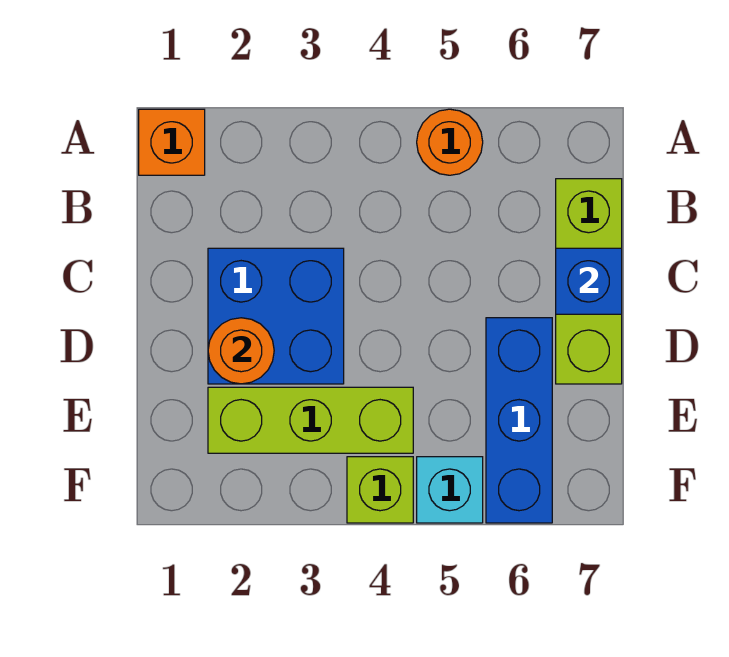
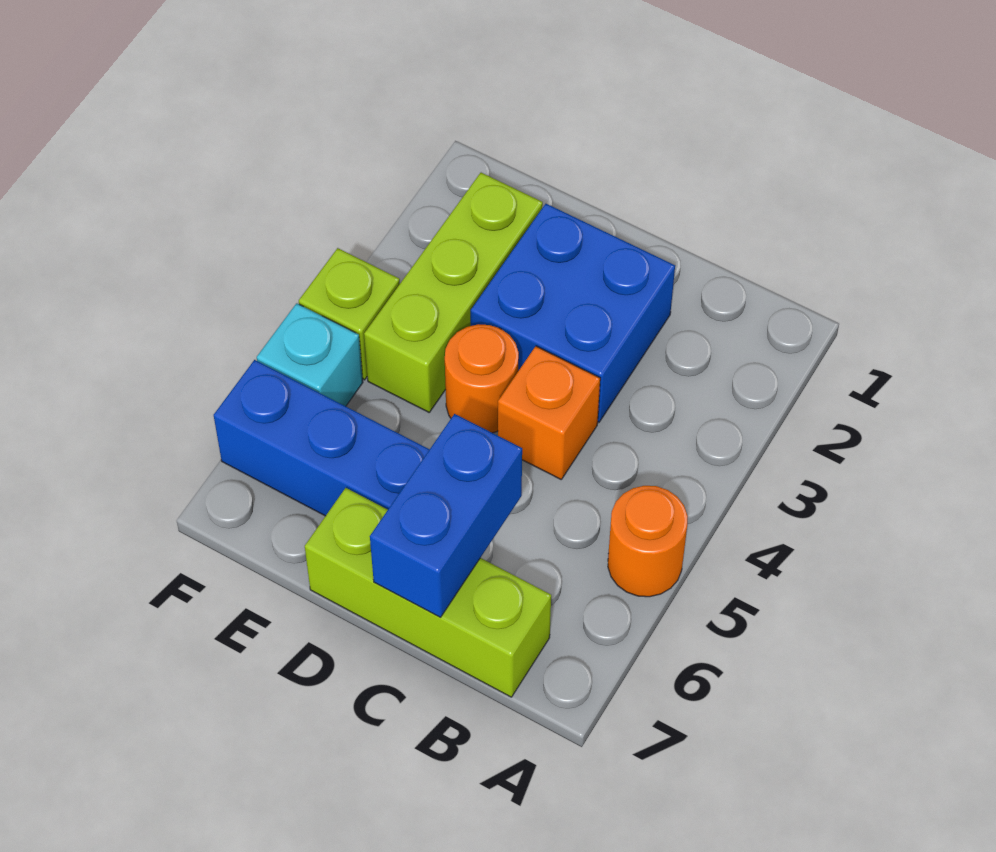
orange brick A1 level 1 -> orange brick C4 level 1
blue brick C7 level 2 -> blue brick C6:C7 level 2
orange round brick D2 level 2 -> orange round brick D4 level 1

